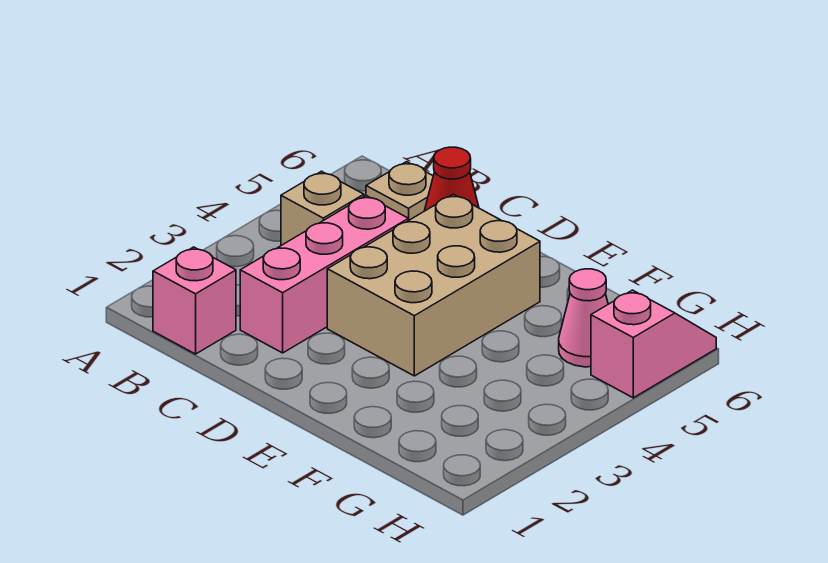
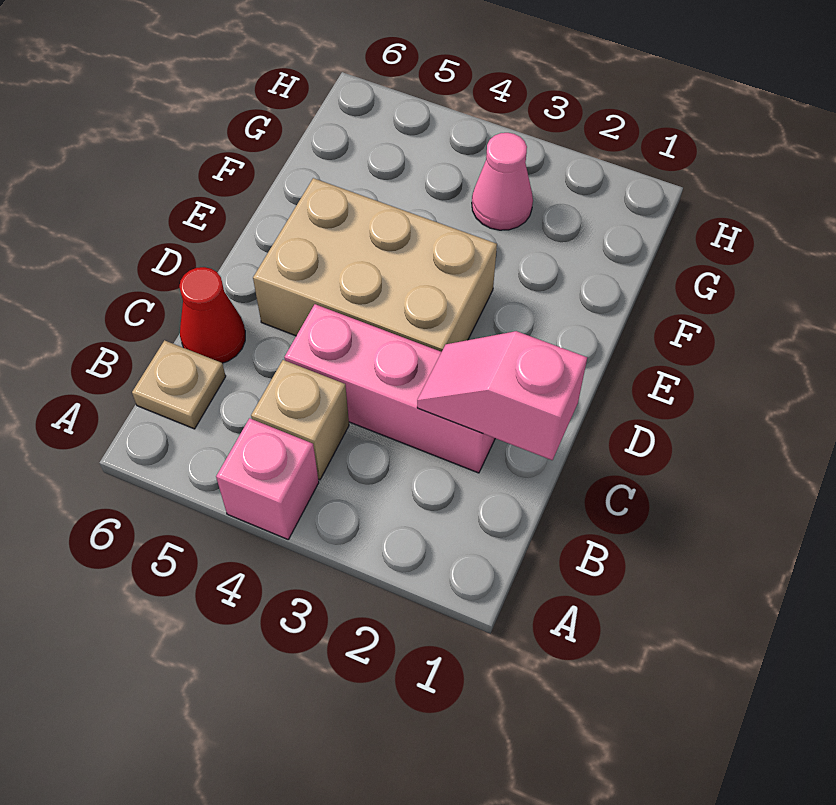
pink brick B1 level 1 -> pink brick A4 level 1
pink cone G5 level 1 -> pink cone G3 level 1
pink slope H5:H6 level 1 top 5 -> pink slope C1:C2 level 2 top 1

